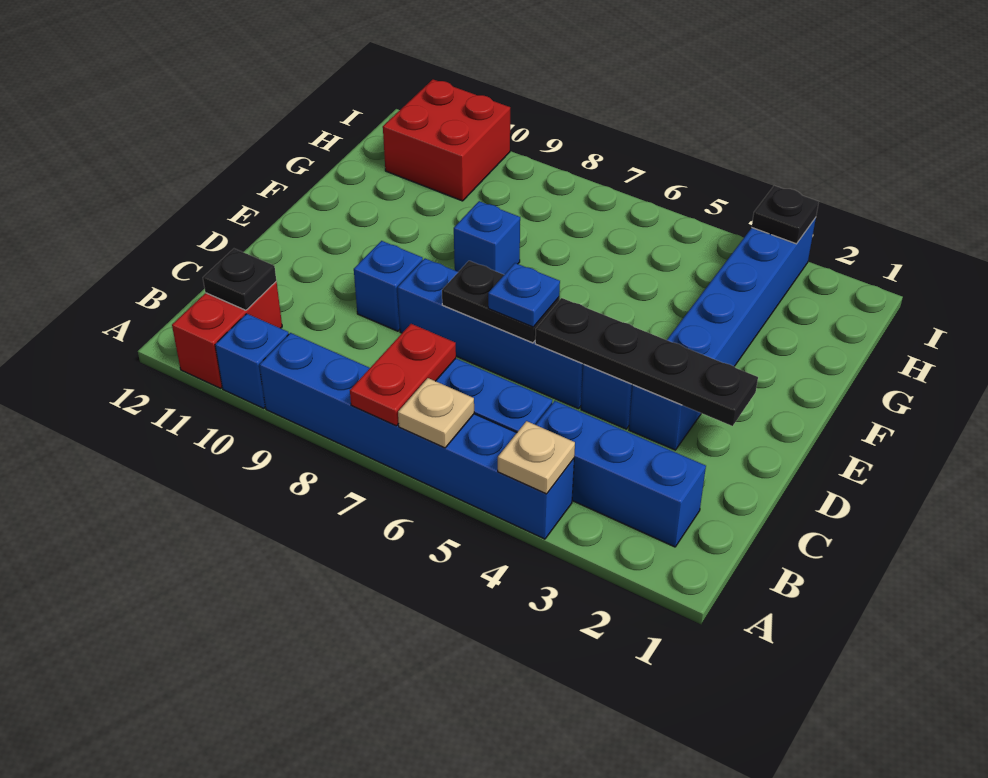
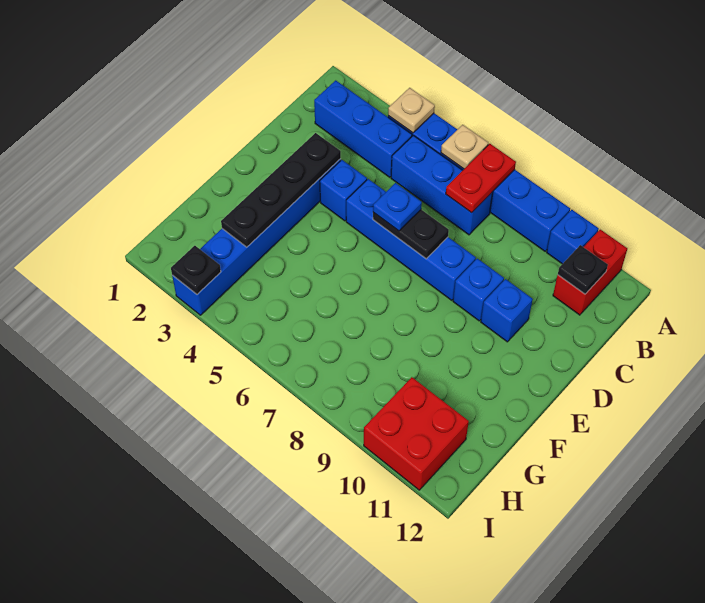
black plate D2:D5 level 2 -> black plate D3:G3 level 2
blue brick F8 level 1 -> blue brick D10 level 1

